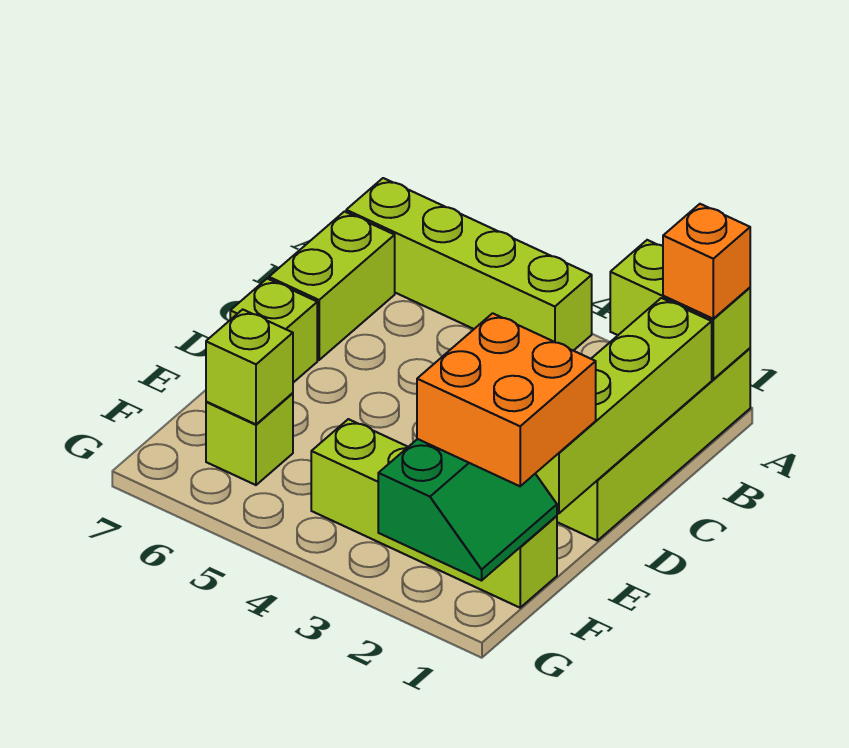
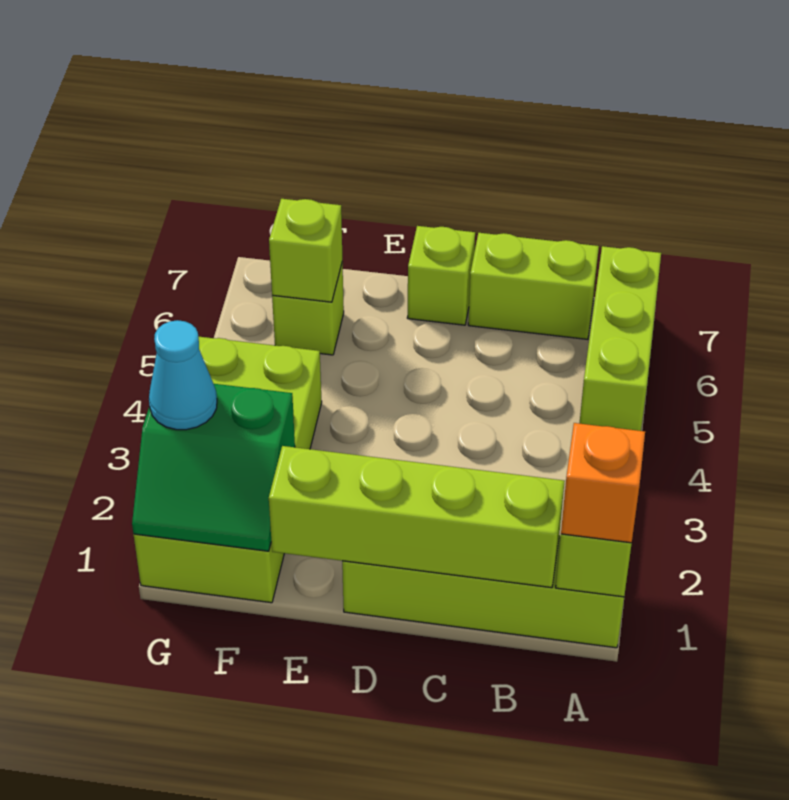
lime brick A4:A7 level 1 -> lime brick A5:A7 level 1
orange brick E1:F2 level 3 -> none
lime brick F1:F4 level 1 -> lime brick F1:G4 level 1
none -> cyan cone G2 level 3

